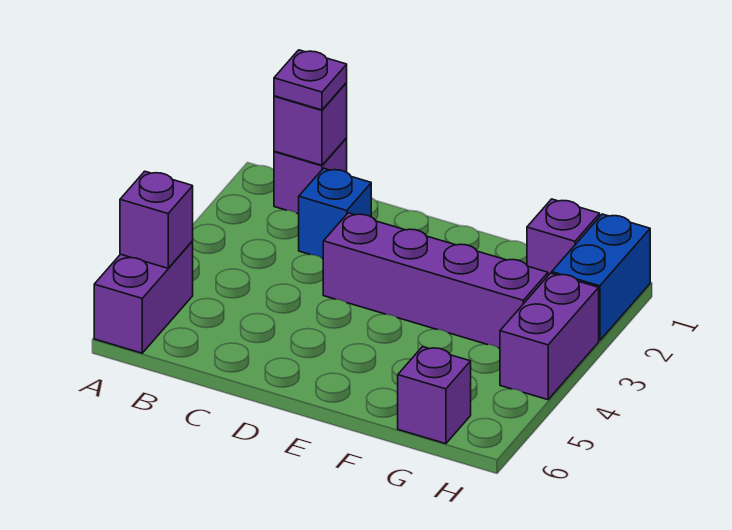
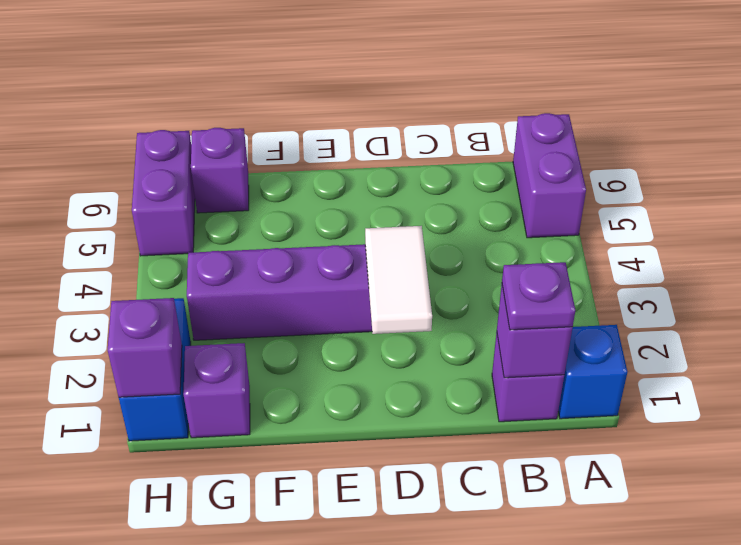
purple brick A5 level 2 -> purple brick H1 level 2
blue brick C2 level 1 -> blue brick A1 level 1
none -> white tile D2:D3 level 2
purple brick H3:H4 level 1 -> purple brick H5:H6 level 1

